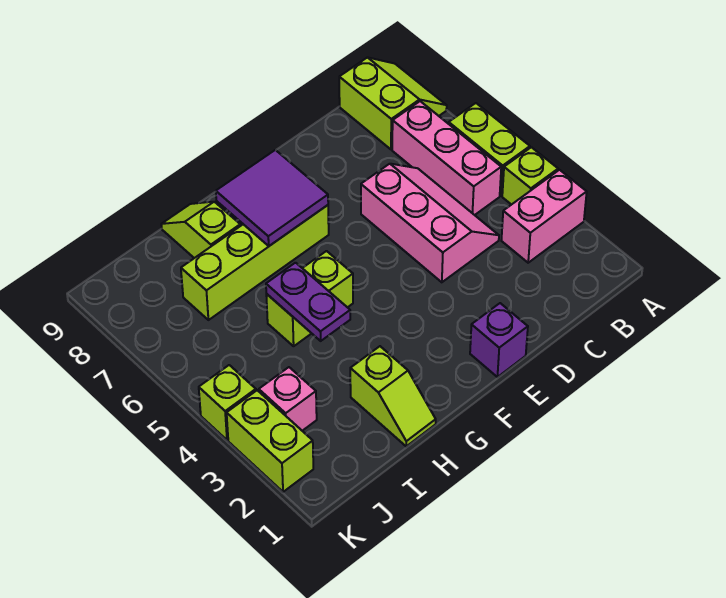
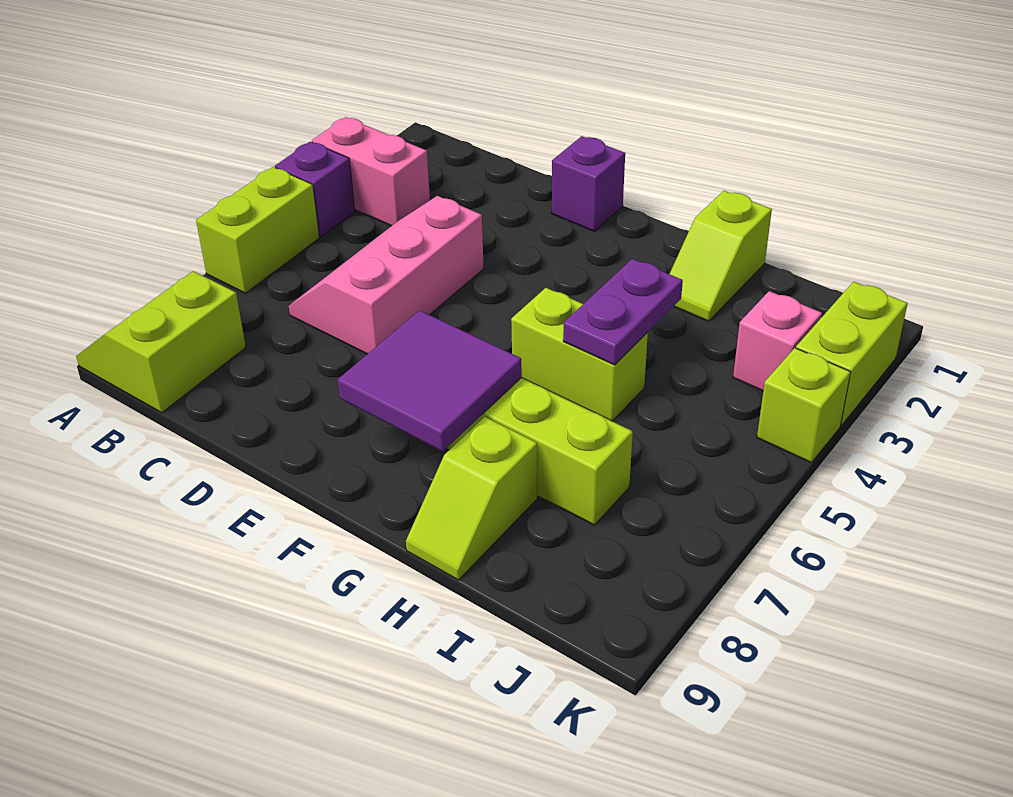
lime brick A4 level 1 -> purple brick A4 level 1
pink brick B5:B7 level 1 -> none
lime slope H1:H2 level 1 top 2 -> lime slope H1:H2 level 1 top 1

